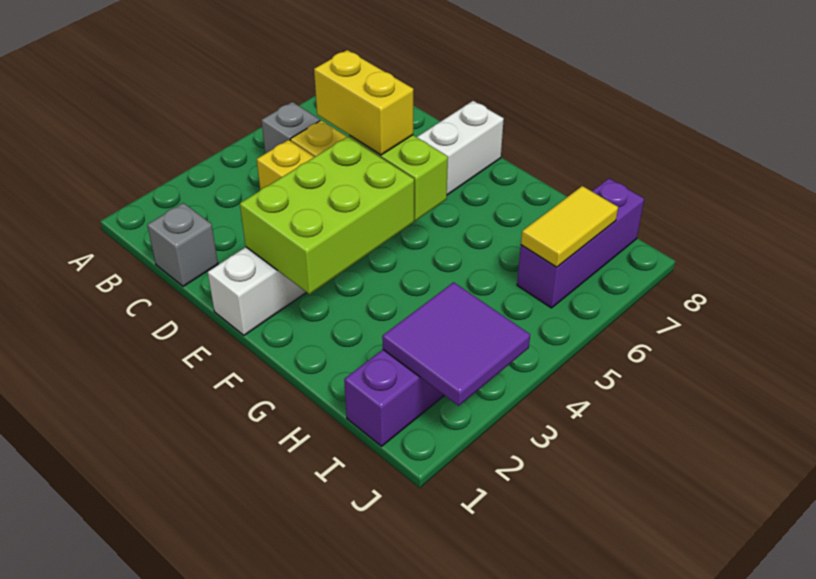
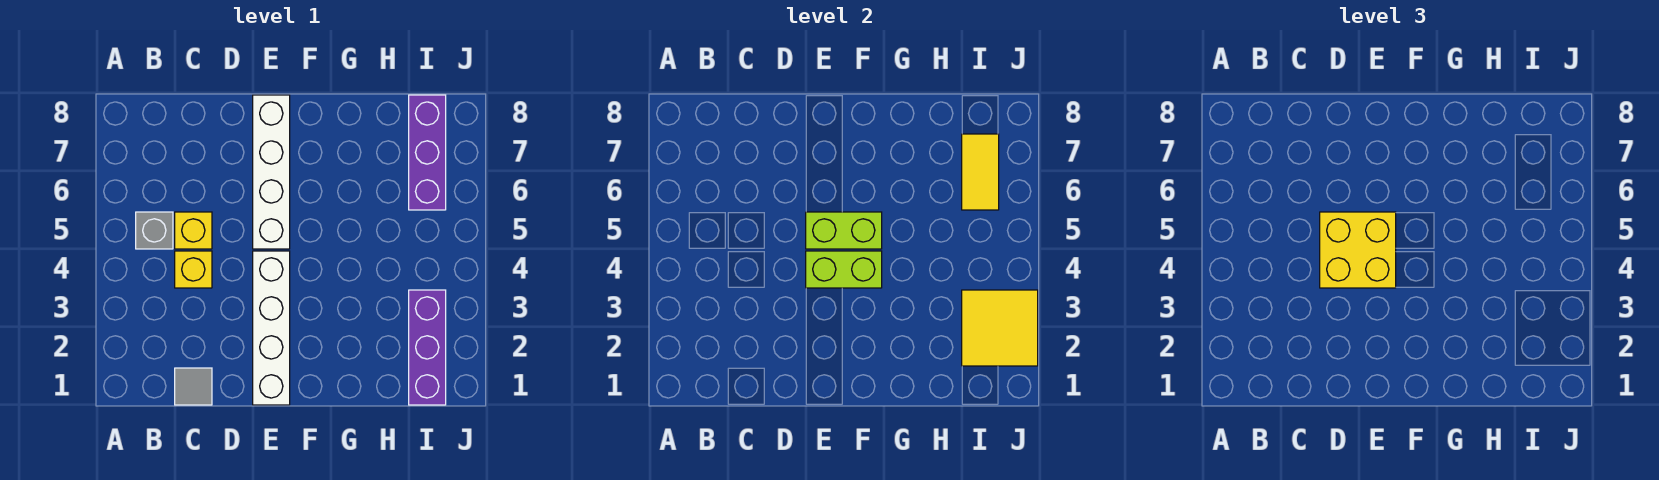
grey brick C1 level 1 -> grey tile C1 level 1
yellow brick D5:E5 level 3 -> yellow brick D4:E5 level 3
lime brick E2:F4 level 2 -> lime brick E4:F4 level 2
purple tile I2:J3 level 2 -> yellow tile I2:J3 level 2

